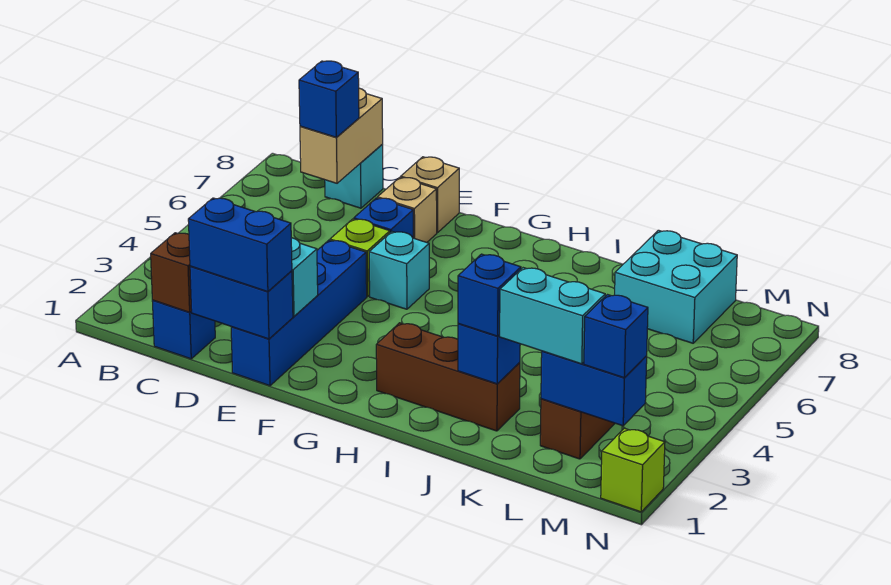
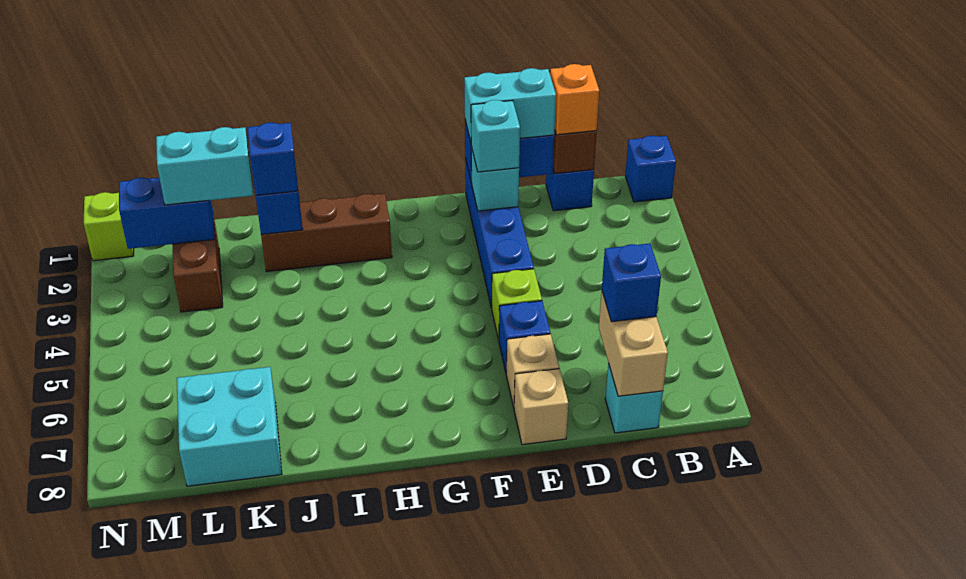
none -> orange brick C1 level 3
blue brick D1:E1 level 3 -> cyan brick D1:E1 level 3
cyan brick F5 level 1 -> cyan brick E2 level 3
blue brick M2 level 3 -> blue brick A1 level 1

